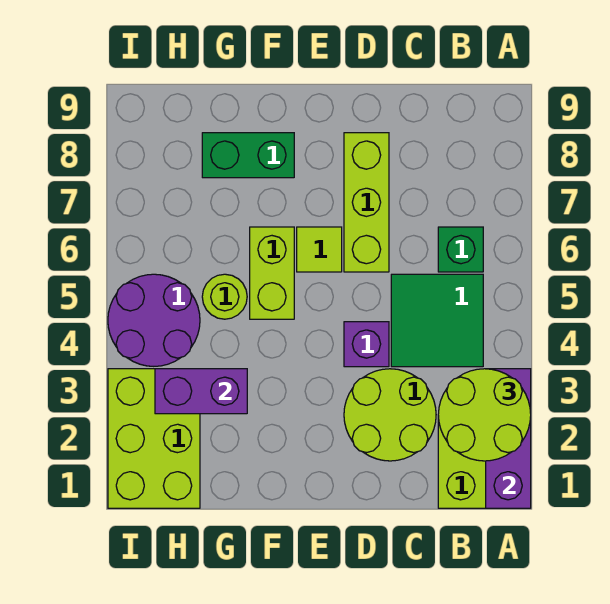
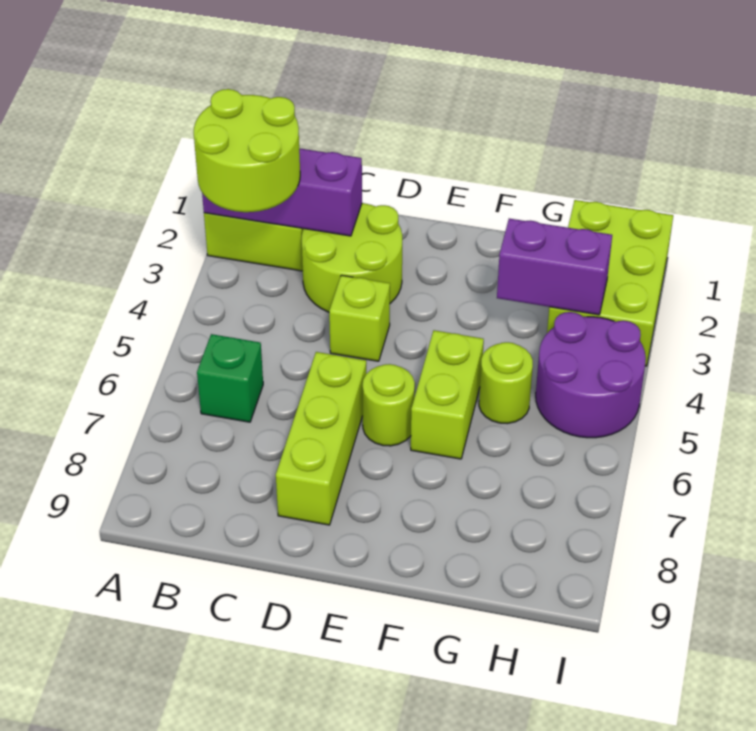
purple brick A1:A3 level 2 -> purple brick A2:C2 level 2
green tile B4:C5 level 1 -> none
purple brick D4 level 1 -> lime brick D4 level 1
lime tile E6 level 1 -> lime round brick E6 level 1
green brick F8:G8 level 1 -> none

